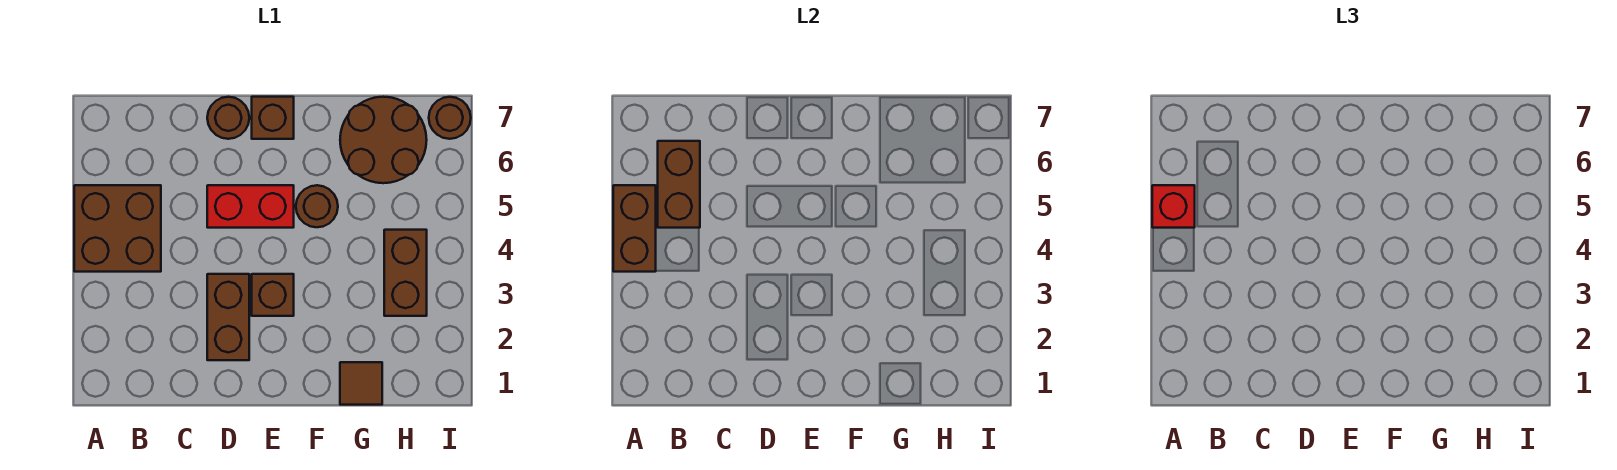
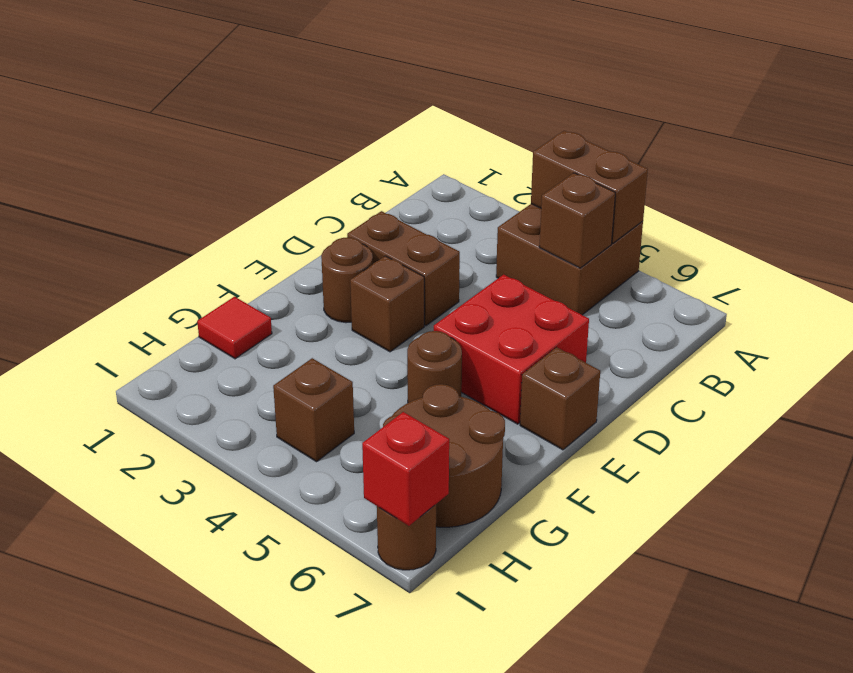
red brick A5 level 3 -> red brick I7 level 2
brown brick B5:B6 level 2 -> brown brick B5 level 2
red brick D5:E5 level 1 -> red brick D5:E6 level 1
brown round brick D7 level 1 -> brown round brick E2 level 1
brown tile G1 level 1 -> red tile G1 level 1
brown brick H3:H4 level 1 -> brown brick H4 level 1

